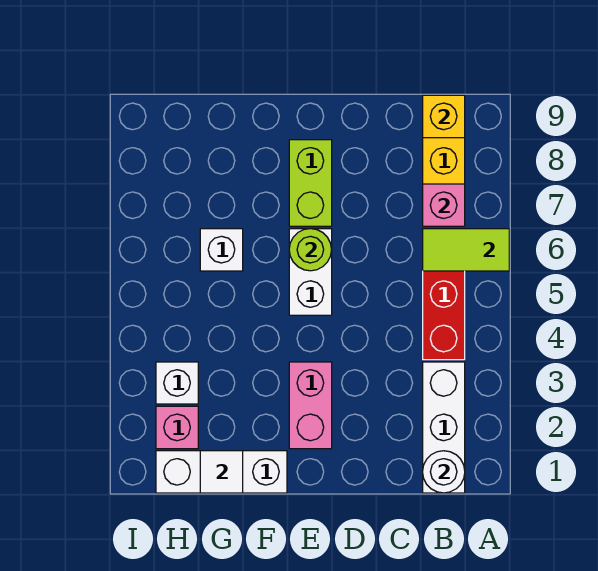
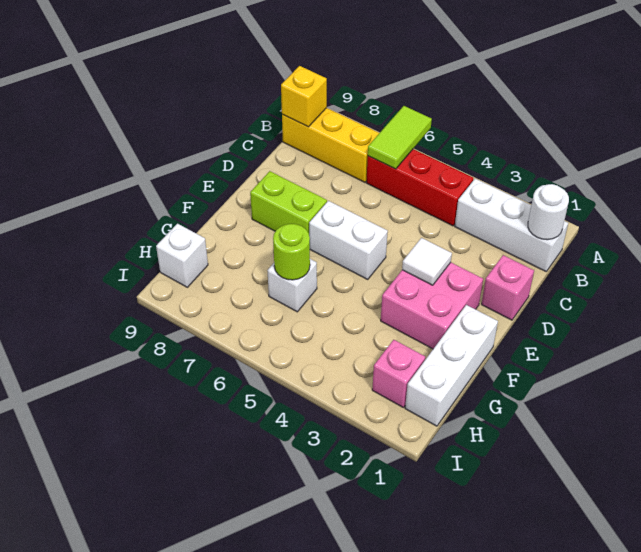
pink brick B7 level 2 -> pink brick D1 level 1
pink brick E2:E3 level 1 -> pink brick E2:F3 level 1
lime round brick E6 level 2 -> lime round brick G6 level 2
white tile G1 level 2 -> white tile E3 level 2
white brick H3 level 1 -> white brick H9 level 1

